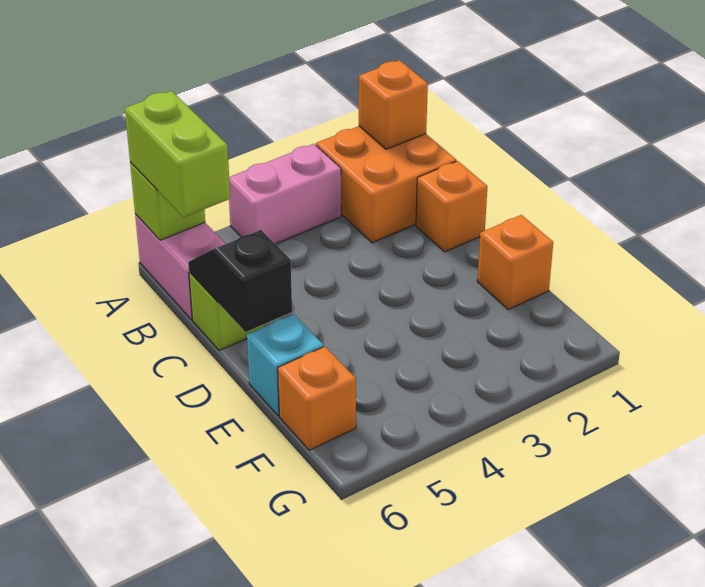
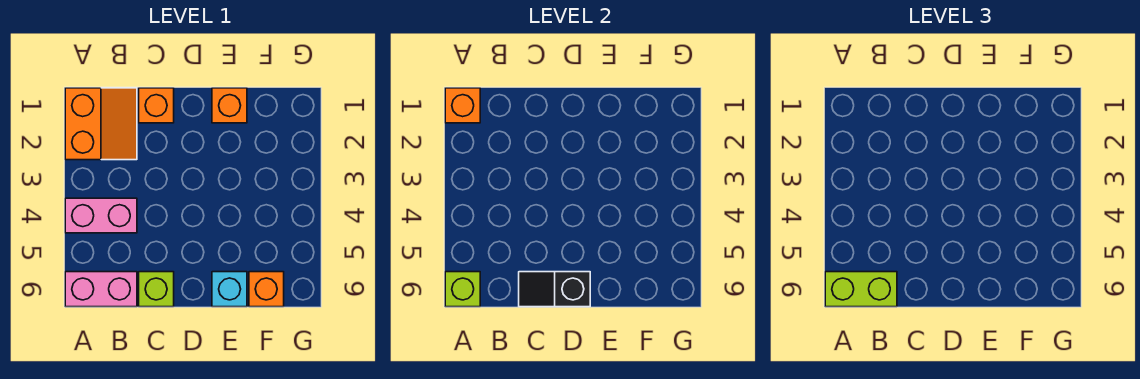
orange brick A1:B2 level 1 -> orange slope A1:B2 level 1 top A
pink brick A3:A4 level 1 -> pink brick A4:B4 level 1

